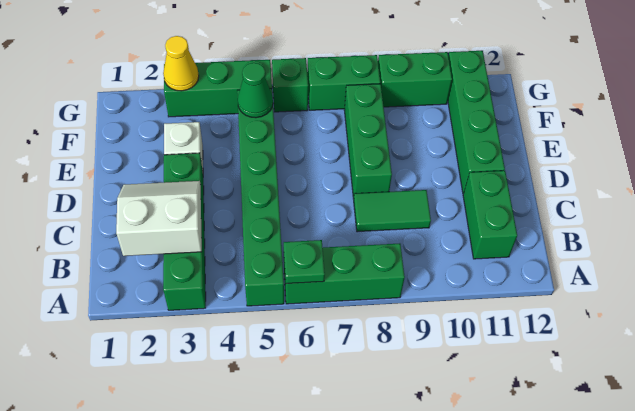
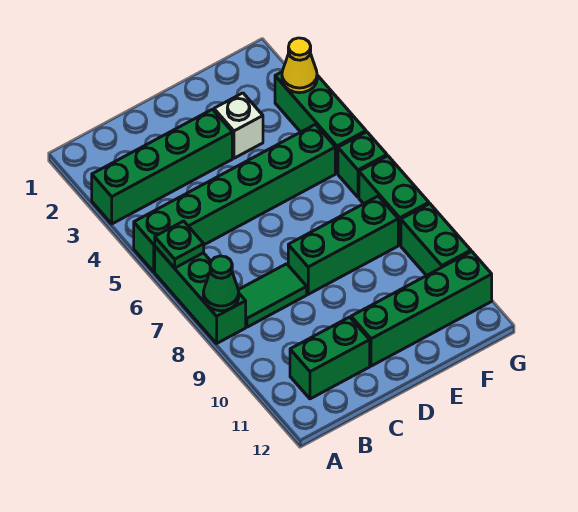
white slope B2:C3 level 2 top B -> none
green tile C8:C9 level 1 -> green tile B8:C8 level 1
green cone F5 level 2 -> green cone A8 level 2

